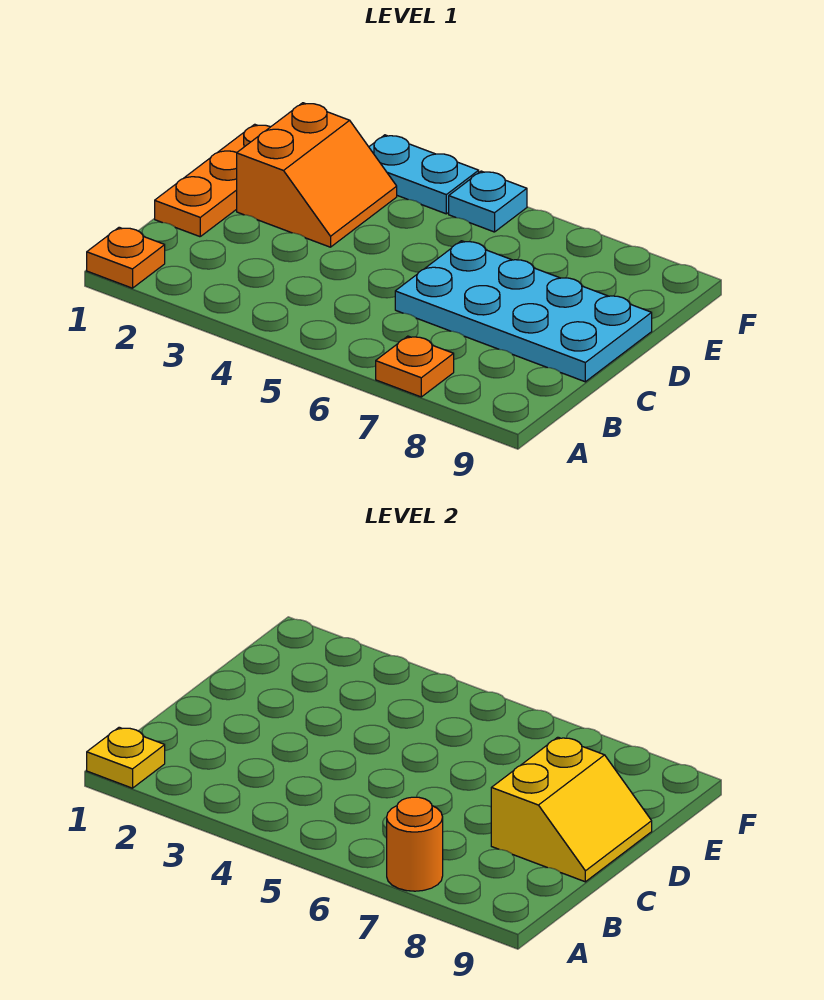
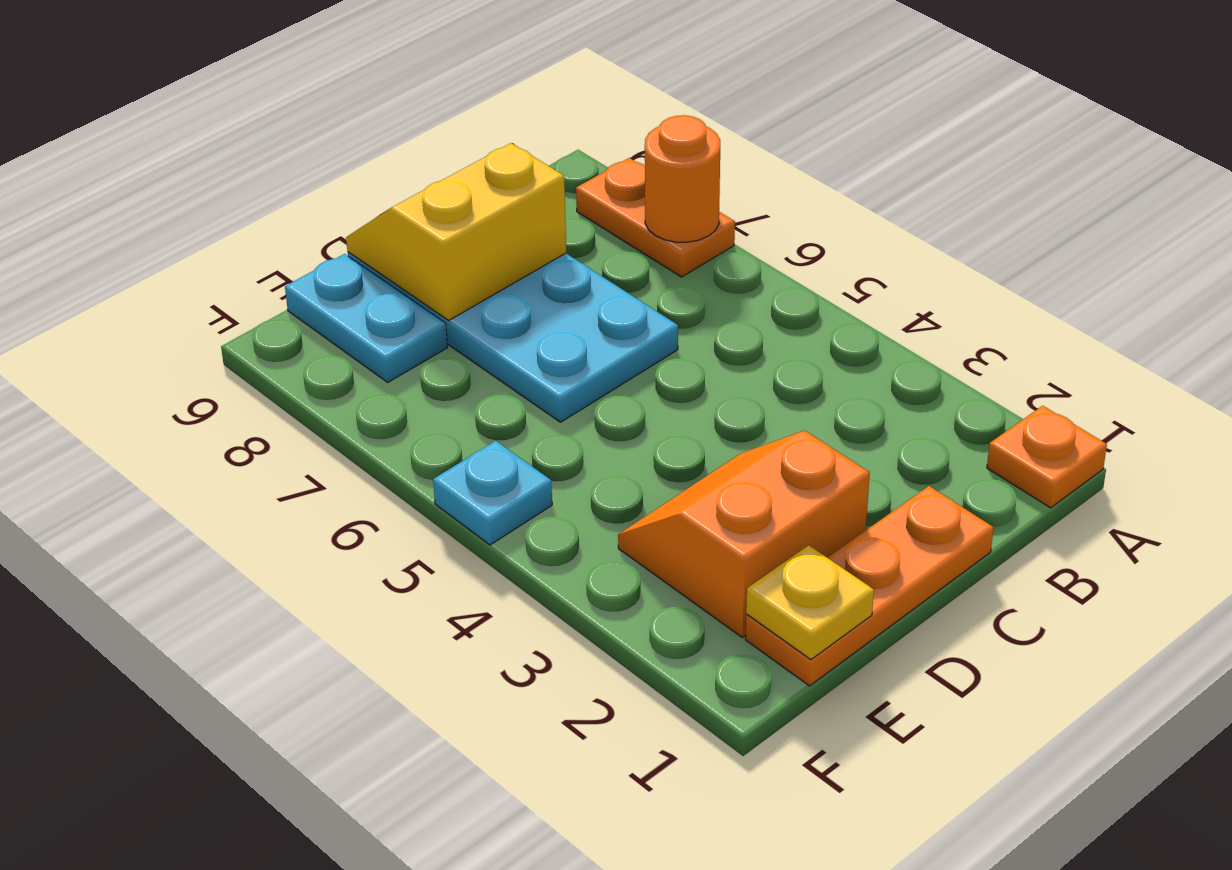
yellow plate A1 level 2 -> yellow plate E1 level 2
orange plate A7 level 1 -> orange plate A7:A8 level 1
cyan plate F3:F4 level 1 -> cyan plate E8:E9 level 1

